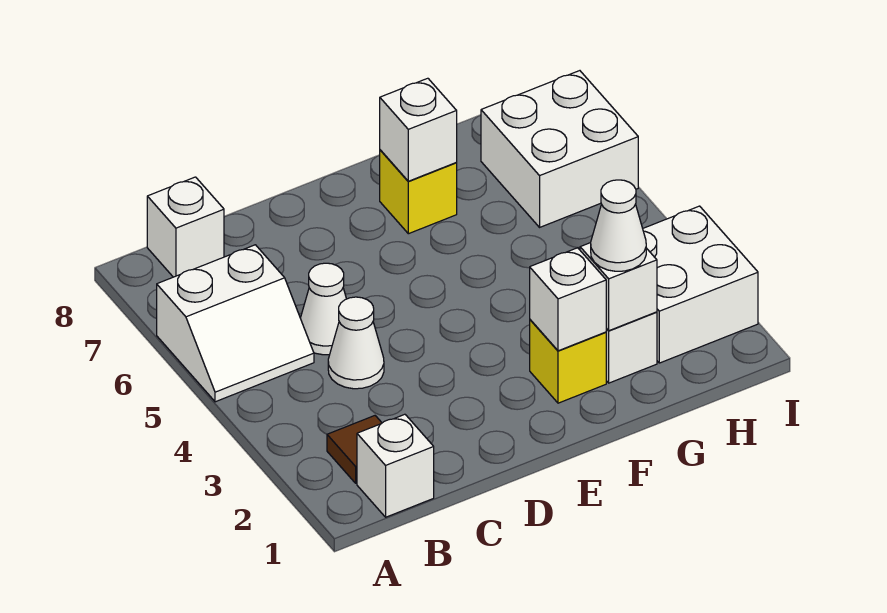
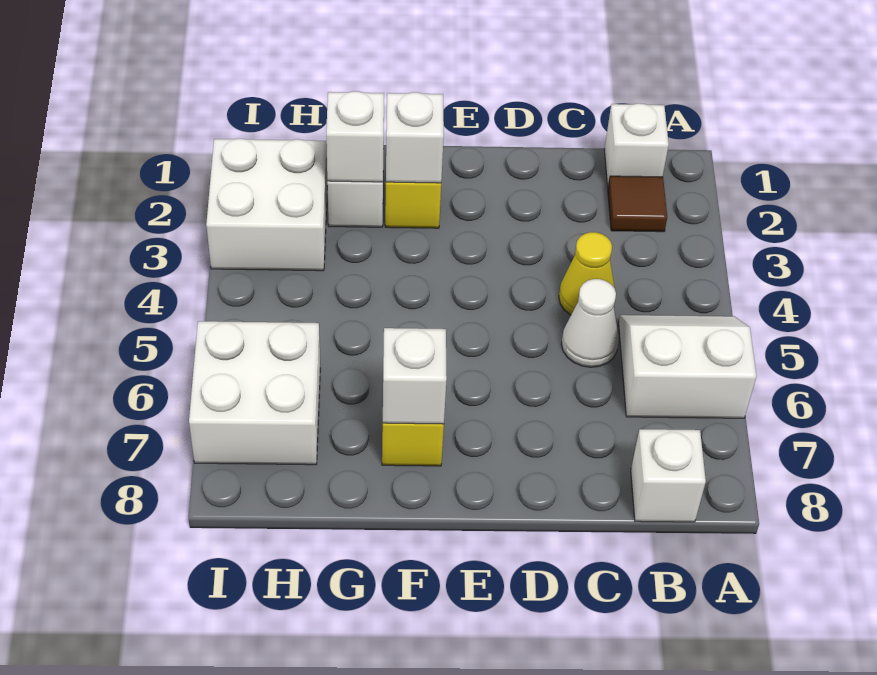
white cone C4 level 1 -> yellow cone C4 level 1
white cone G2 level 3 -> none

